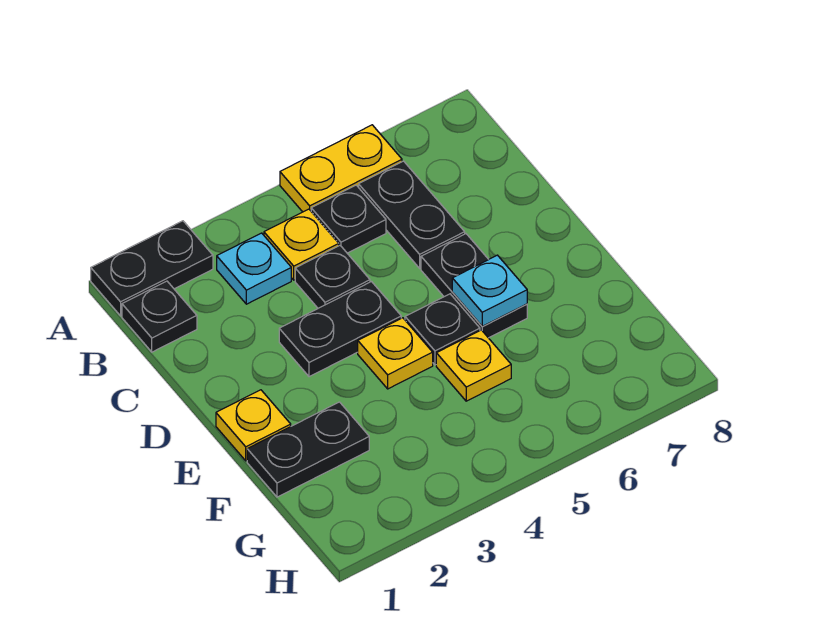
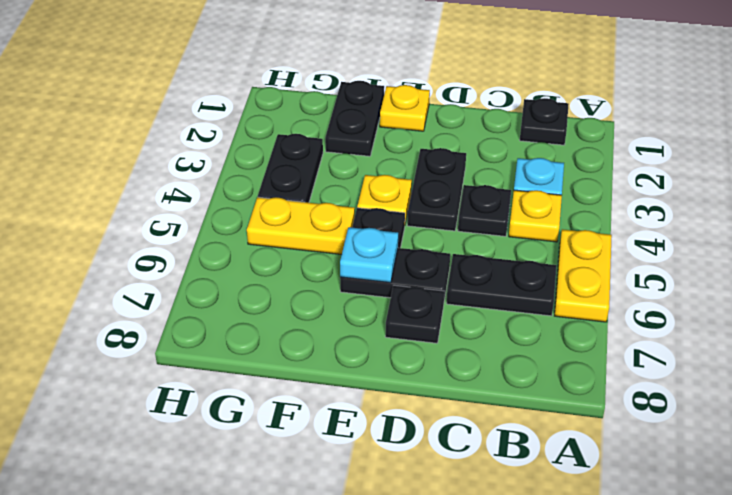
black plate A1:A2 level 1 -> black plate G3:G4 level 1
black plate B5 level 1 -> black plate D7 level 1
yellow plate F5 level 1 -> yellow plate F5:G5 level 1

